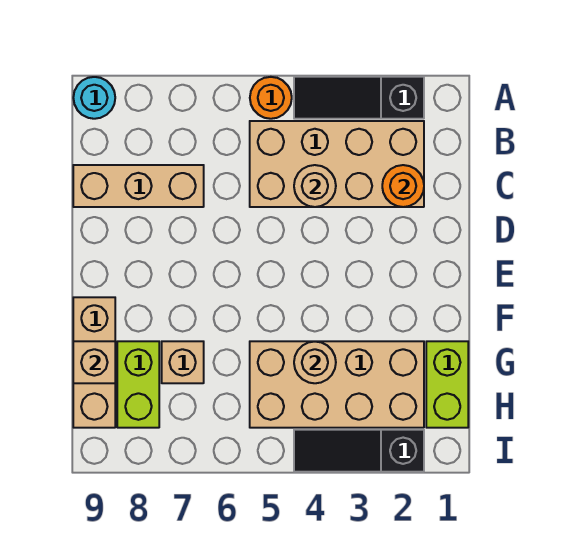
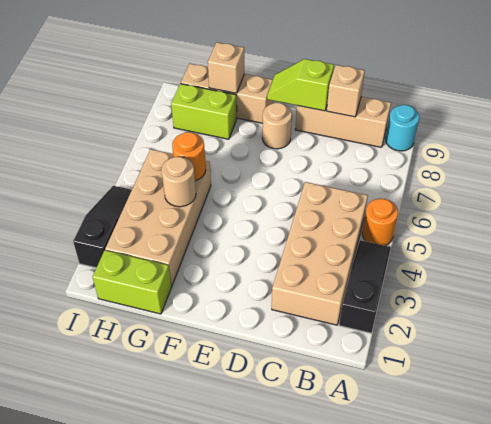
orange round brick C2 level 2 -> orange round brick G5 level 2
tan round brick C4 level 2 -> tan round brick E8 level 1
tan brick C7:C9 level 1 -> tan brick B9:D9 level 1
none -> lime slope D9:E9 level 2 top D
tan brick G7 level 1 -> tan brick C9 level 2

